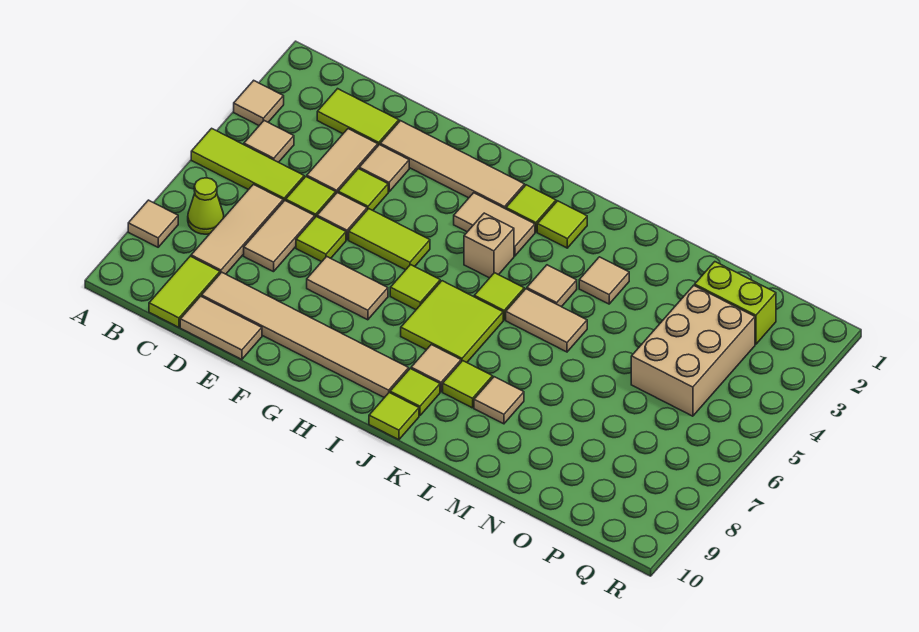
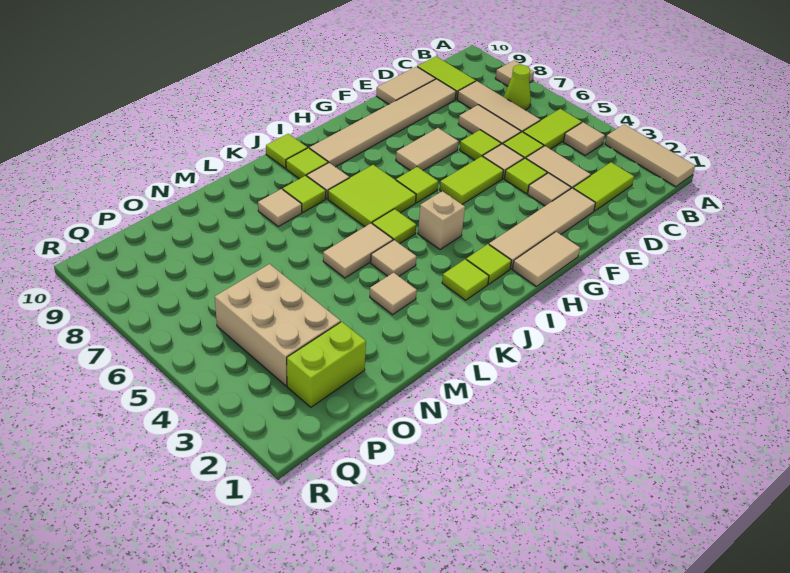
tan tile A3 level 1 -> tan tile A1:A3 level 1
lime tile A5:C5 level 1 -> lime tile B5:C5 level 1
tan tile H3:I3 level 1 -> tan tile G1:H1 level 1

